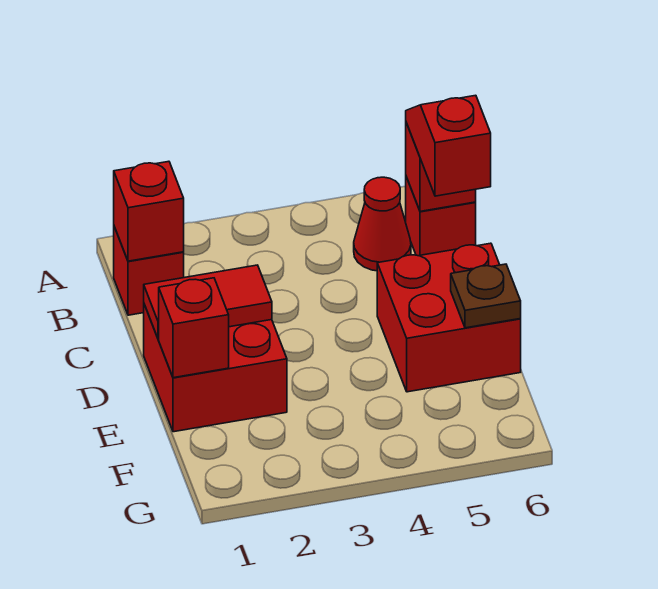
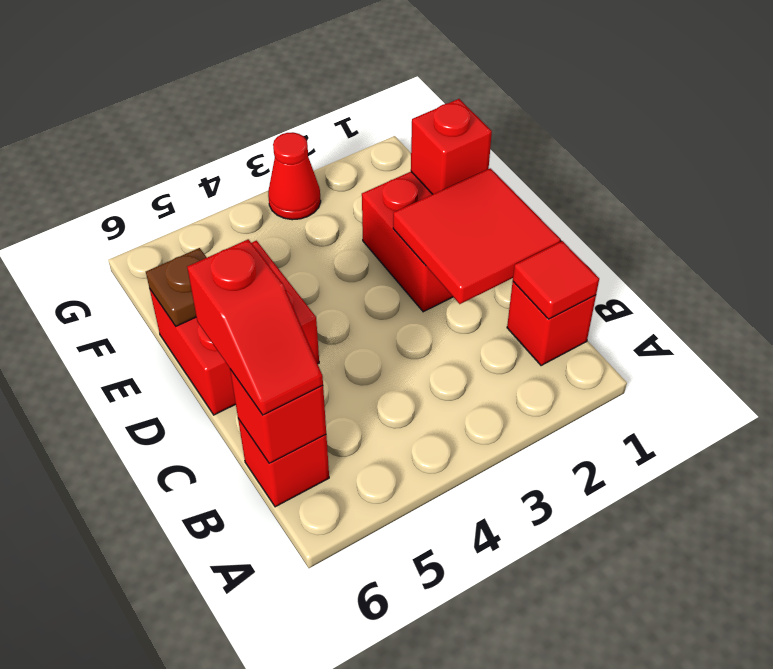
red brick B1 level 2 -> red tile B1 level 2
red cone B5 level 1 -> red cone G3 level 1
red tile D1:D2 level 2 -> red tile C1:D2 level 2

